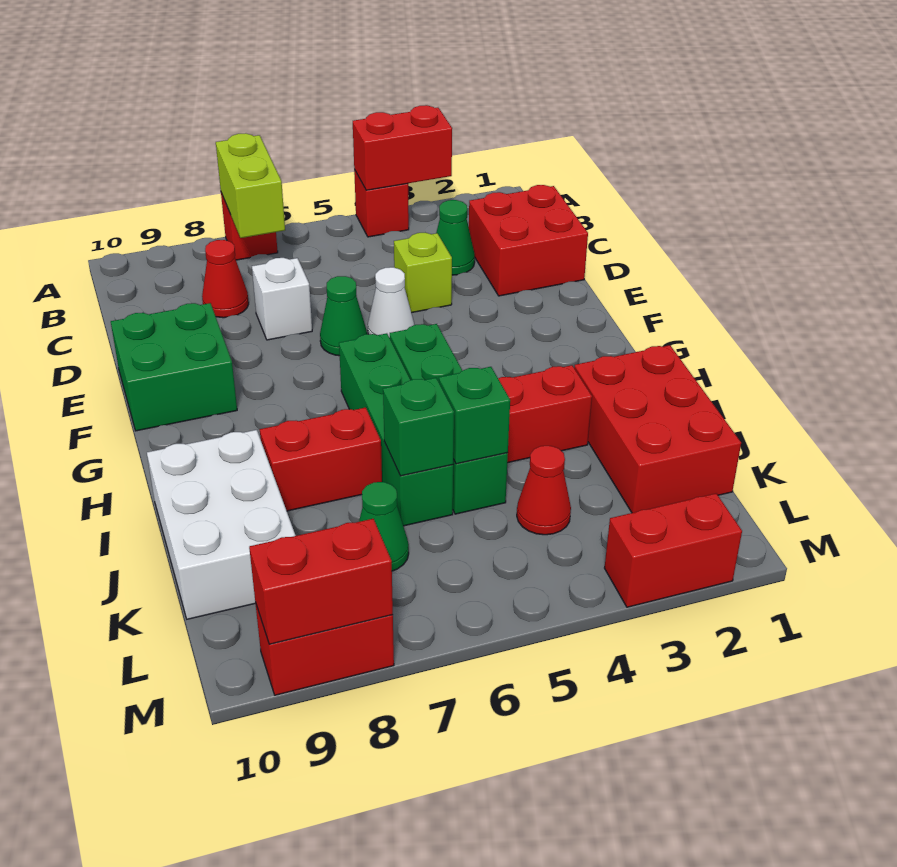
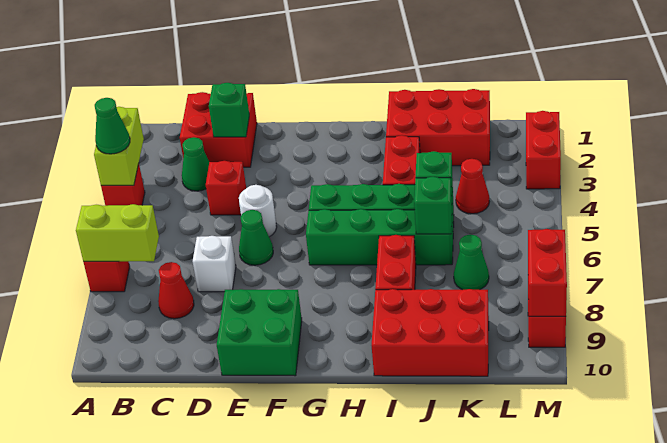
red brick A3:A4 level 2 -> lime brick A3:A4 level 2
none -> green cone A4 level 3
none -> green brick D2 level 2
lime brick D4 level 1 -> red brick D4 level 1
white cone E5 level 1 -> white round brick E5 level 1
white brick I9:K10 level 1 -> red brick I9:K10 level 1

